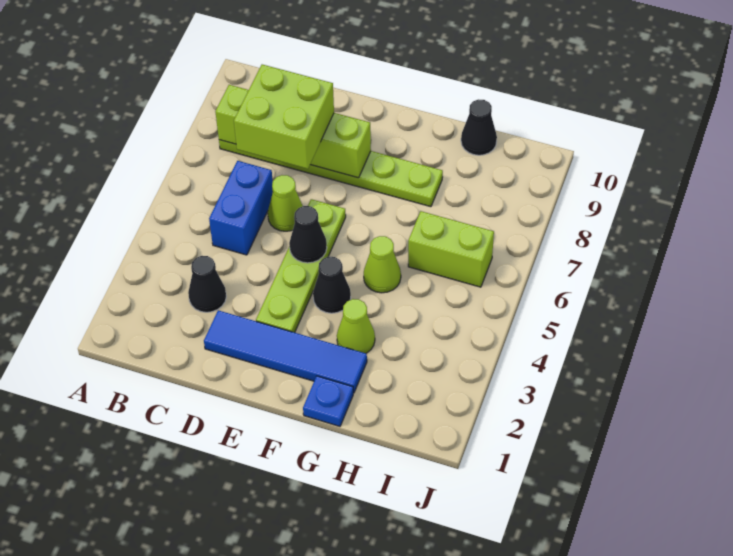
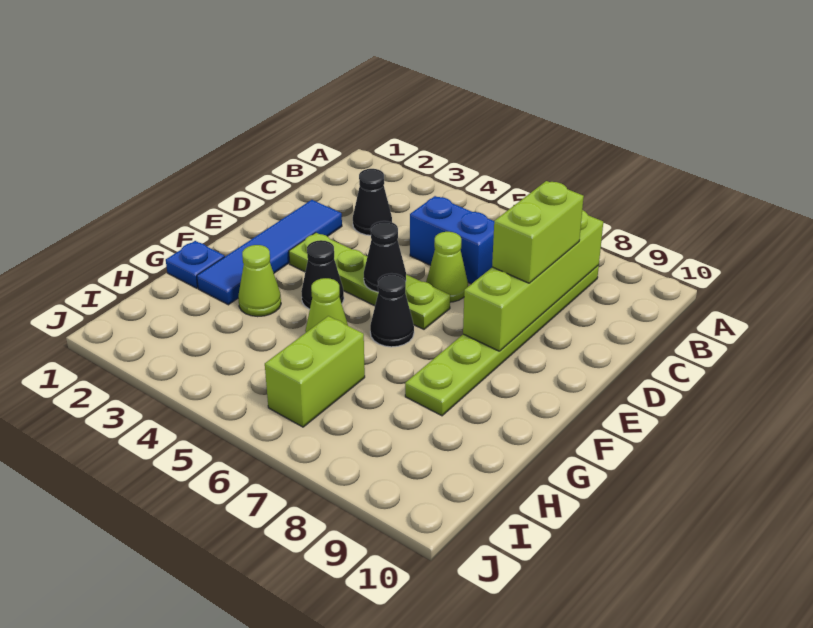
lime brick C7:D8 level 3 -> lime brick C8:D8 level 3
black cone H10 level 1 -> black cone F6 level 1

